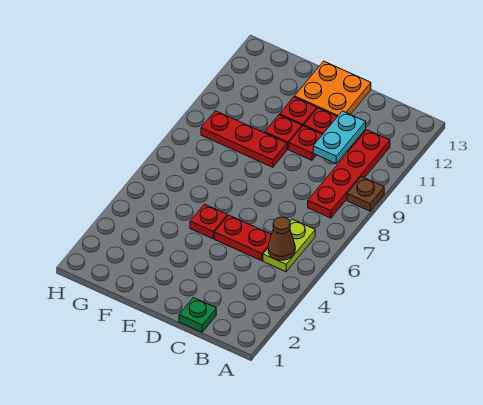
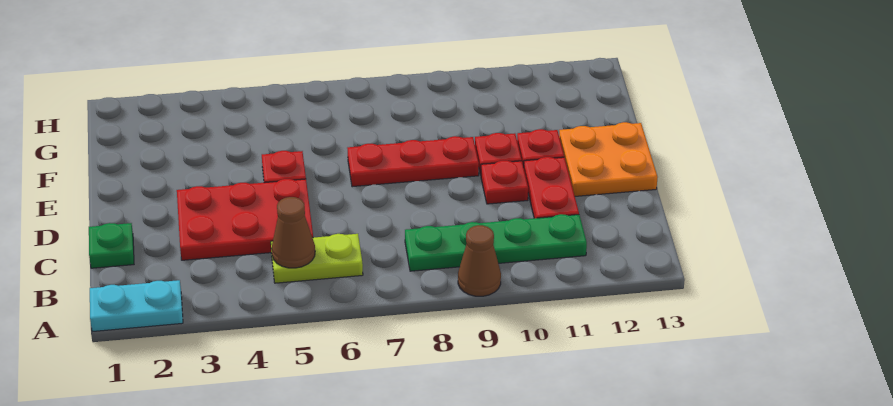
brown plate A9 level 1 -> brown cone A9 level 1
red plate B8:B11 level 1 -> green plate B8:B11 level 1
red plate C5:D5 level 1 -> red plate C3:D5 level 1
cyan plate C10:C11 level 2 -> cyan plate A1:A2 level 1
red plate E9:G9 level 1 -> red plate E7:E9 level 1

